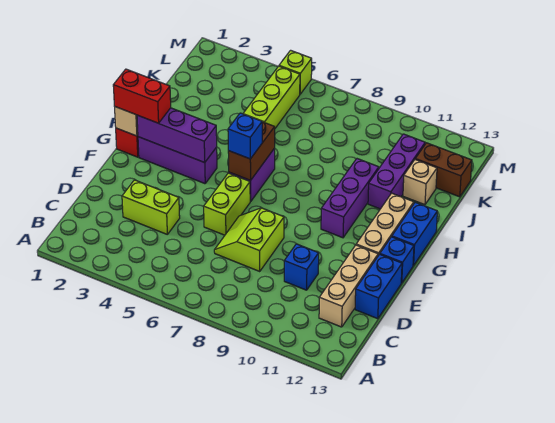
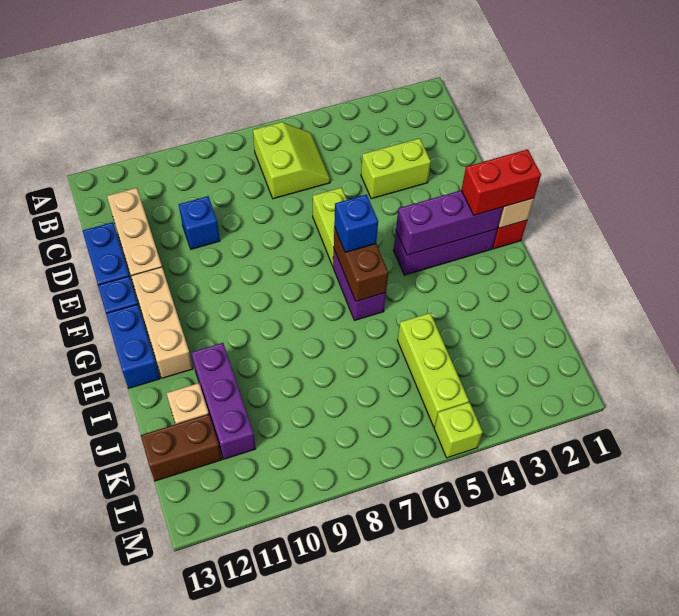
lime slope D7:E8 level 1 top 8 -> lime slope B6:C7 level 1 top 7
purple brick G10:I10 level 1 -> none

